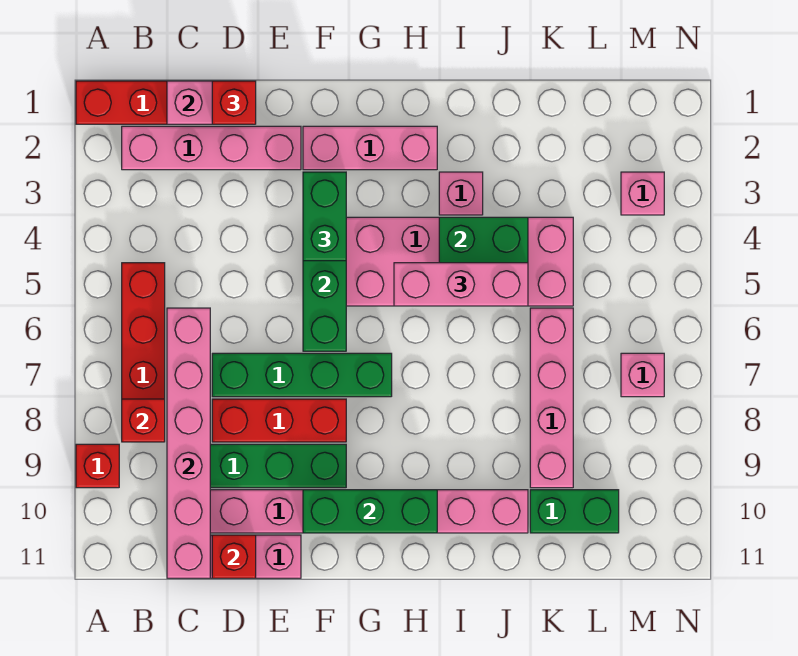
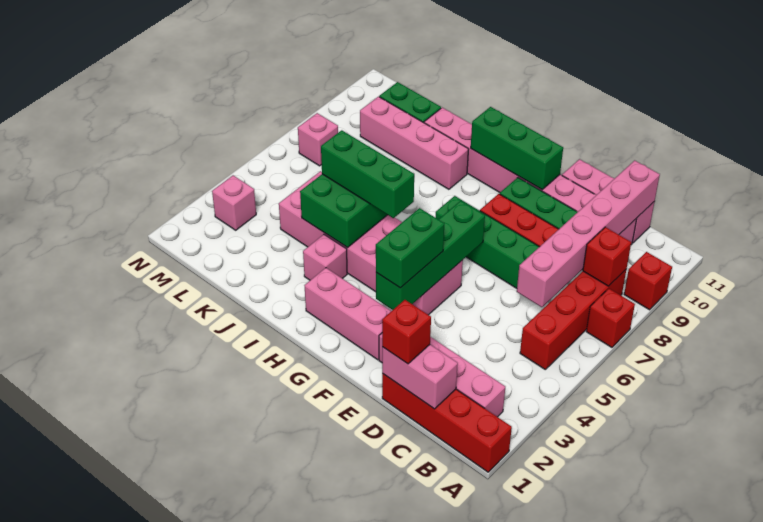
red brick D11 level 2 -> red brick A7 level 1
pink brick H5:J5 level 3 -> green brick H5:J5 level 3
pink brick K6:K9 level 1 -> pink brick I9:L9 level 1

